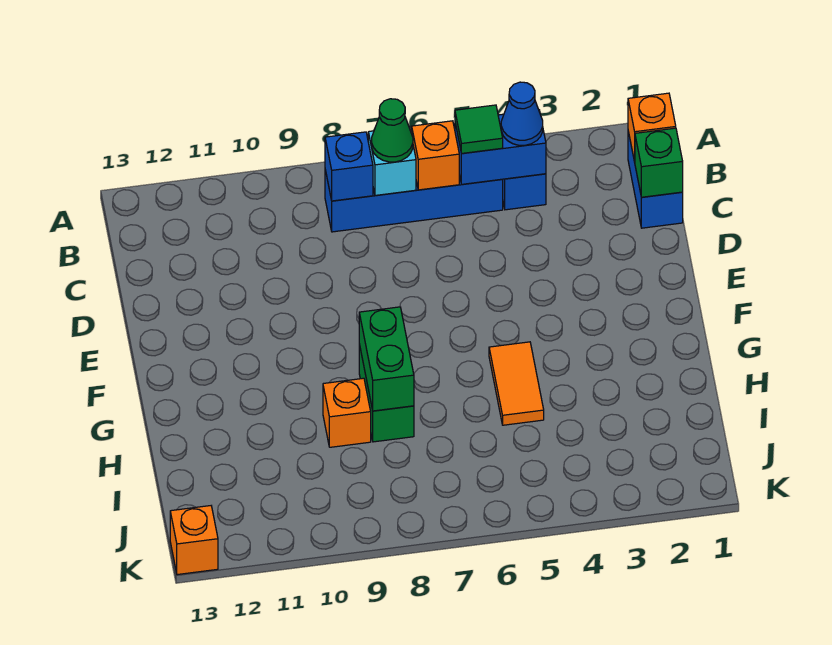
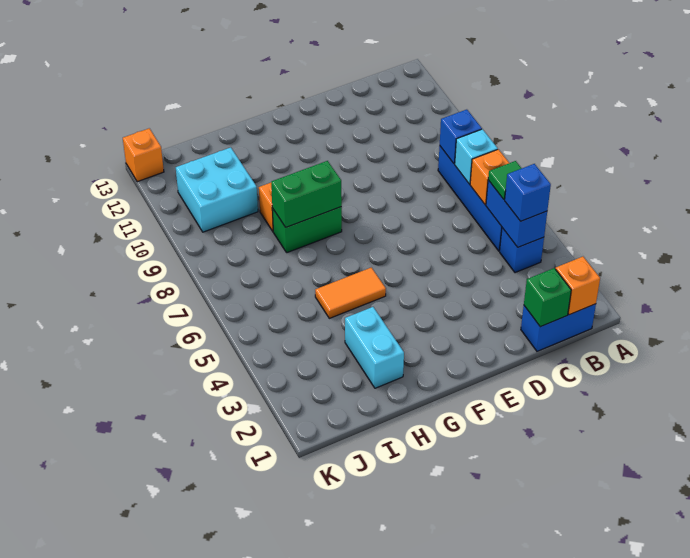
blue cone B4 level 3 -> blue brick B4 level 3
green cone B7 level 3 -> none
none -> cyan brick H2:H3 level 1
none -> cyan brick I10:J11 level 1

